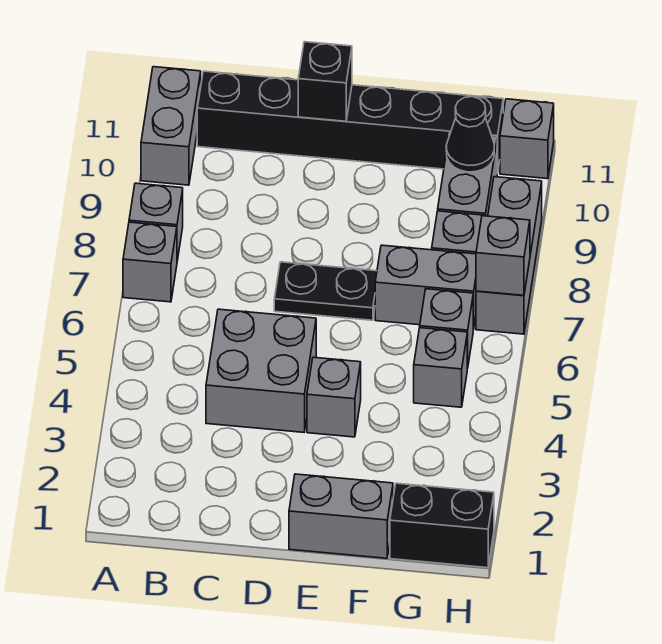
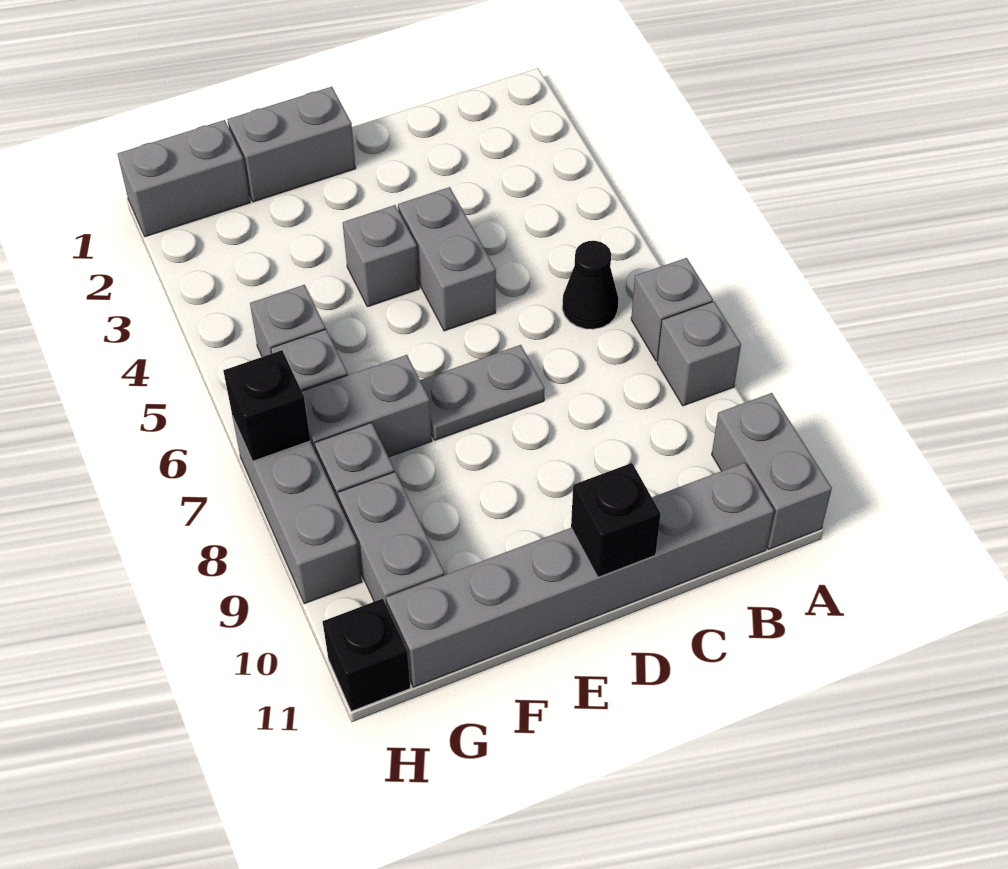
black brick B11:G11 level 1 -> grey brick B11:G11 level 1
grey brick C4:D5 level 1 -> grey brick D4:D5 level 1
black plate D7:E7 level 1 -> grey plate D7:E7 level 1
black brick G1:H1 level 1 -> grey brick G1:H1 level 1
black cone G10 level 2 -> black cone B6 level 1
grey brick H7 level 2 -> black brick H7 level 2
grey brick H11 level 1 -> black brick H11 level 1

